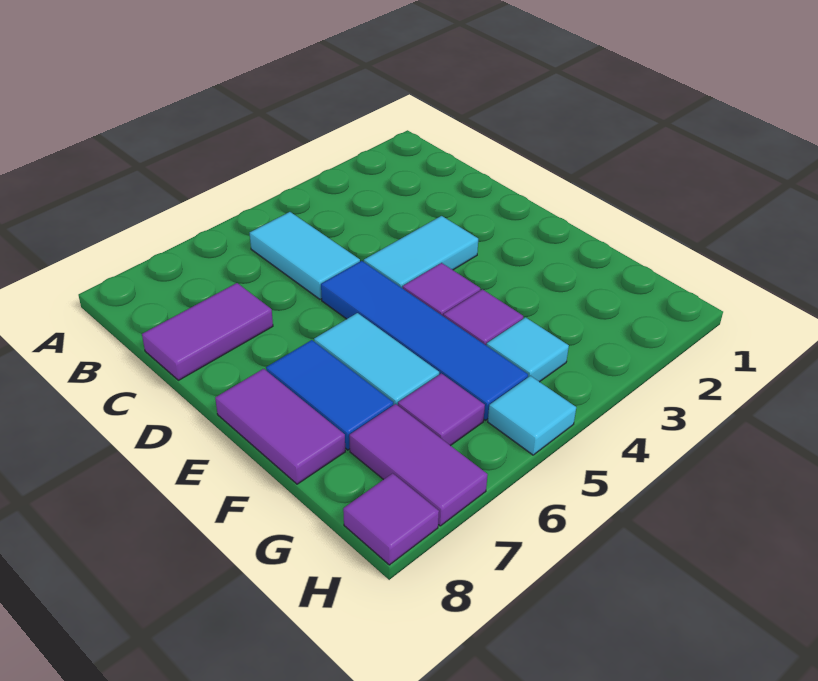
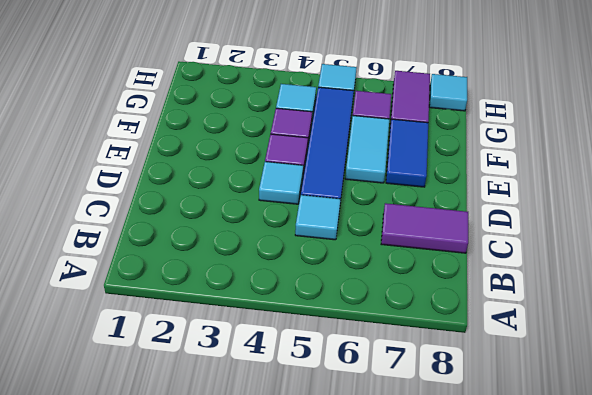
cyan tile B5:C5 level 1 -> cyan tile C5 level 1
cyan tile D3:D4 level 1 -> cyan tile D4 level 1
purple tile E8:F8 level 1 -> none
purple tile H8 level 1 -> cyan tile H8 level 1

